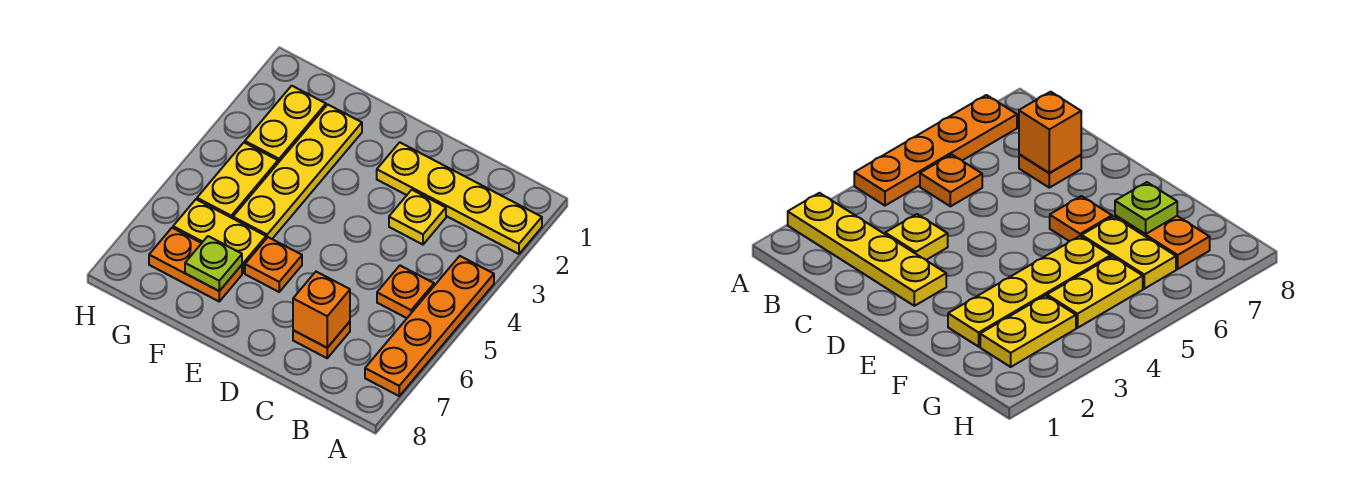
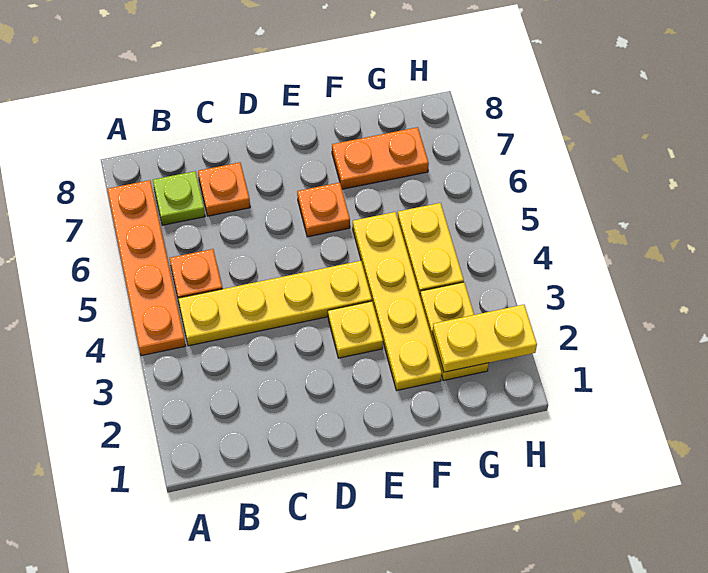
yellow plate A2:D2 level 1 -> yellow plate B4:E4 level 1
yellow plate C3 level 1 -> yellow plate E3 level 1
orange brick C7 level 2 -> none
yellow plate F6:G6 level 1 -> yellow plate G2:H2 level 2
lime plate F7 level 2 -> lime plate B7 level 1

